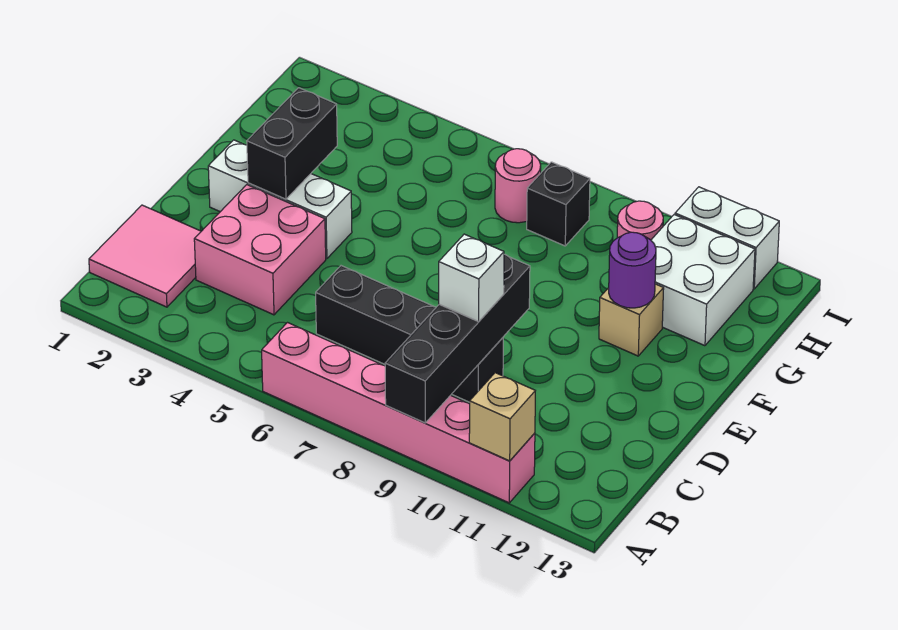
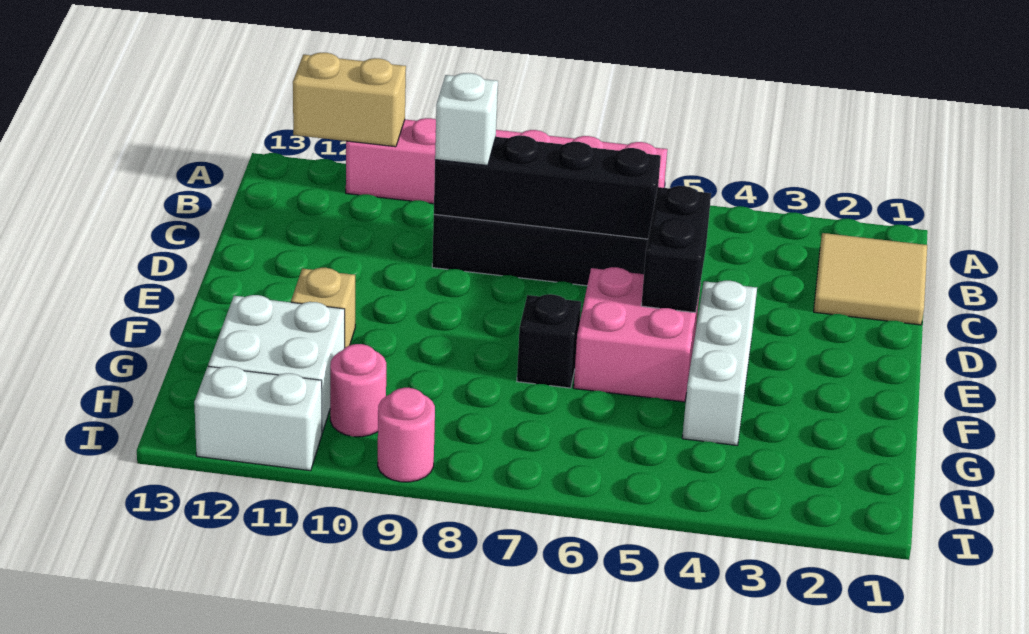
black brick A9:D9 level 2 -> black brick C6:C9 level 2
tan brick A11 level 2 -> tan brick A11:A12 level 2
pink tile B1:C2 level 1 -> tan tile B1:C2 level 1
pink brick C3:D4 level 1 -> pink brick E5:F6 level 1
white brick E2:E4 level 1 -> white brick E4:G4 level 1
black brick E3:F3 level 2 -> black brick D5:E5 level 2
purple round brick F11 level 2 -> none
pink round brick H7 level 1 -> pink round brick I9 level 1
black brick H8 level 1 -> black brick F7 level 1

